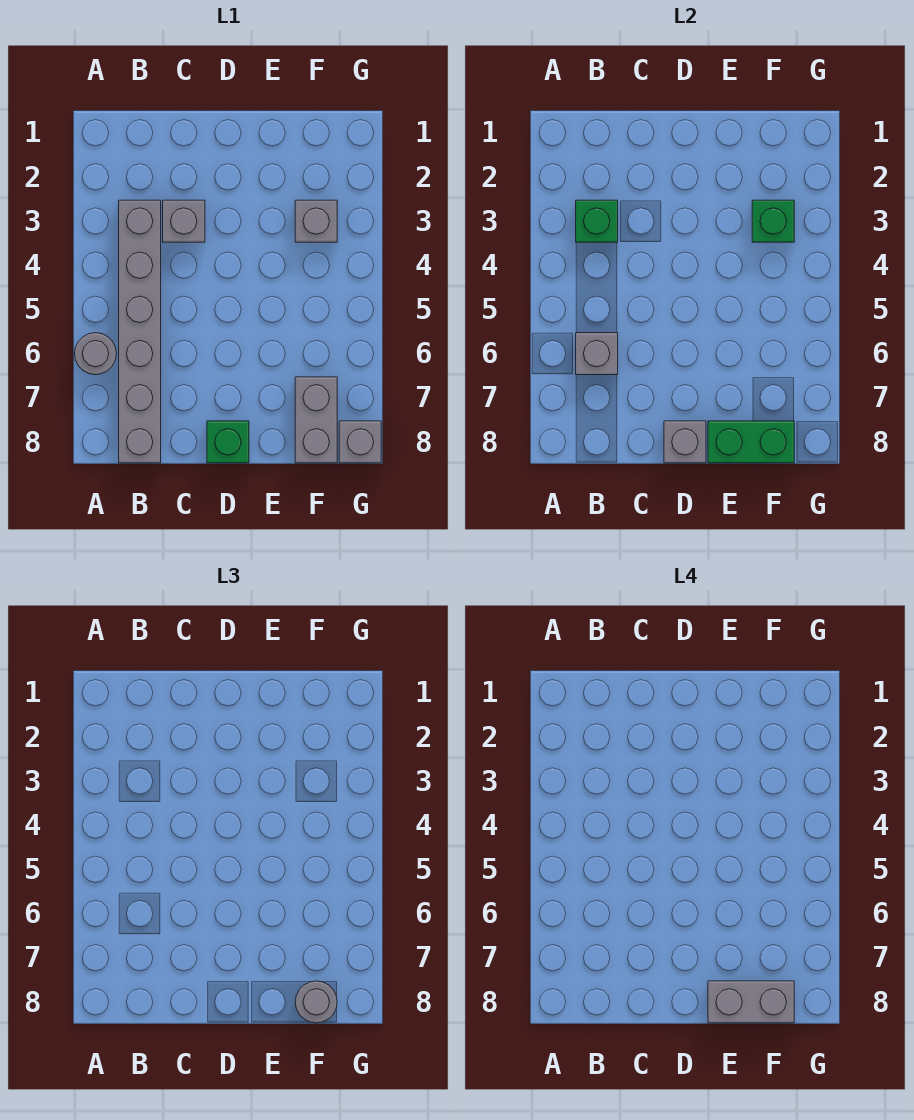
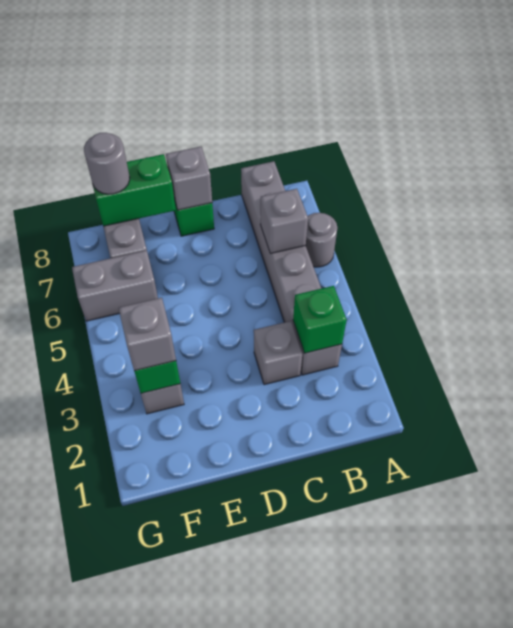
grey brick E8:F8 level 4 -> grey brick F6:G6 level 1
grey brick G8 level 1 -> grey brick F3 level 3

